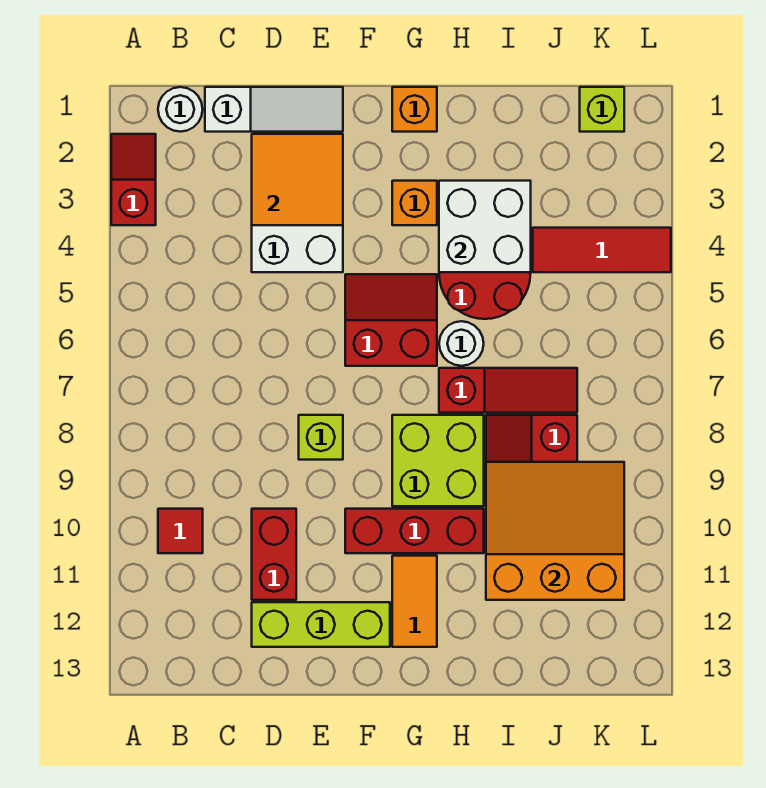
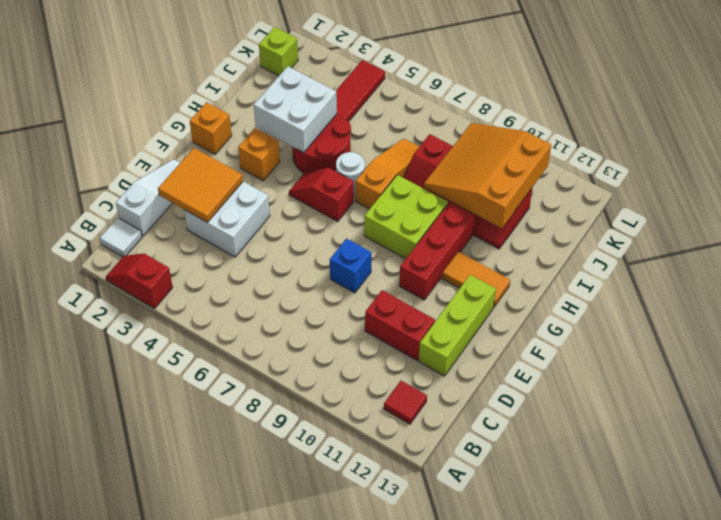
white round brick B1 level 1 -> white tile B1 level 1
red tile B10 level 1 -> red tile B12 level 1
lime brick E8 level 1 -> blue brick E8 level 1
red slope F5:G6 level 1 top 6 -> red slope G5:G6 level 1 top 6
red slope H7:J7 level 1 top H -> orange slope H7:J7 level 1 top H

